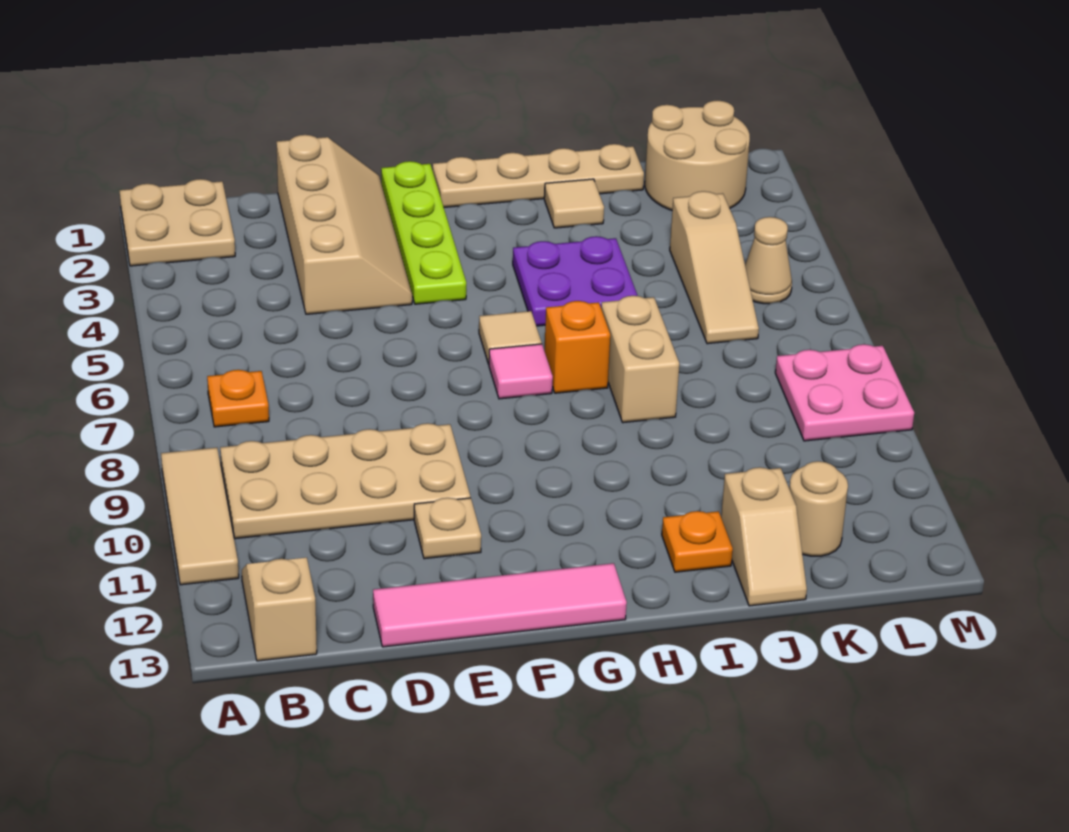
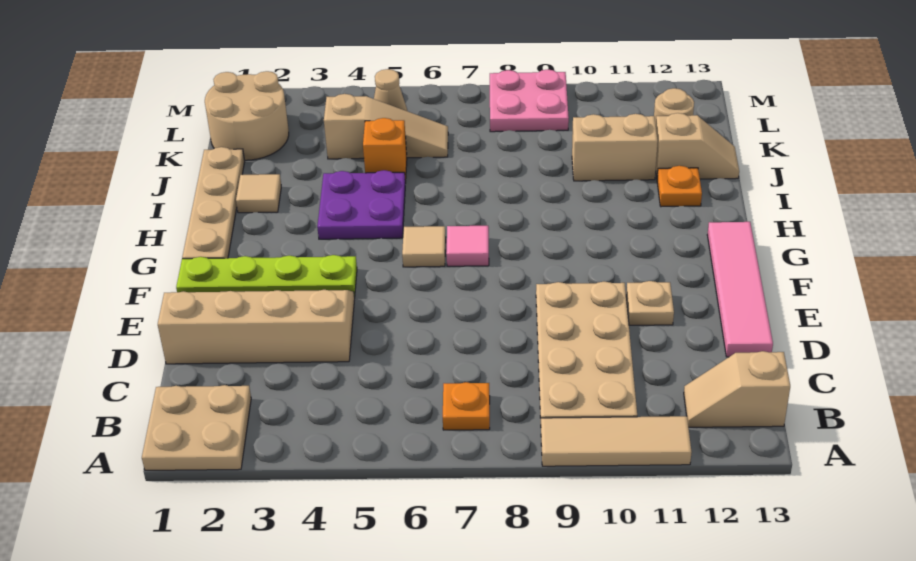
orange brick H7 level 1 -> orange brick J5 level 1
tan brick I7:I8 level 1 -> tan brick J10:J11 level 1

